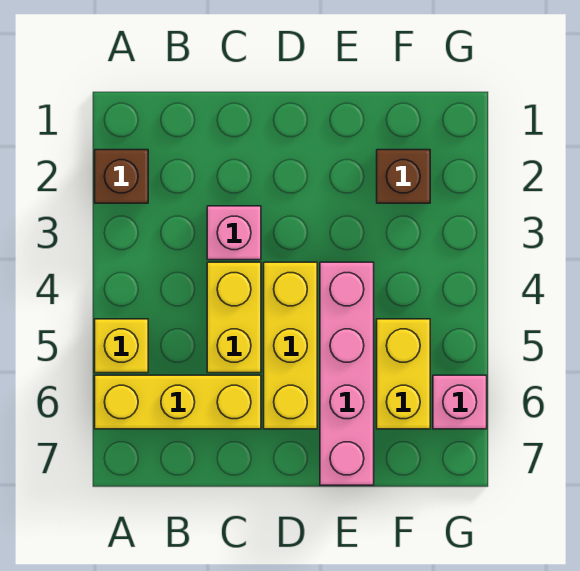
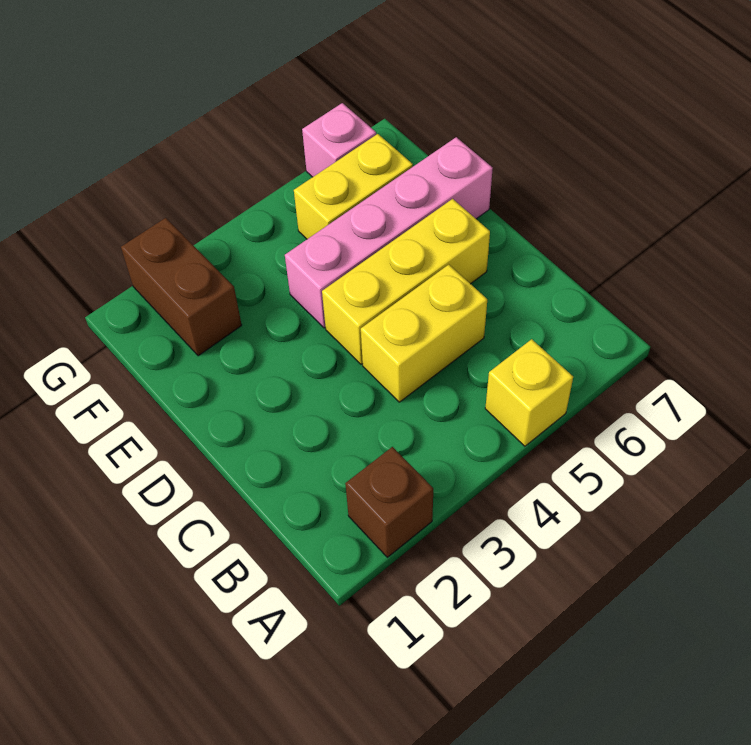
yellow brick A6:C6 level 1 -> none
pink brick C3 level 1 -> none
brown brick F2 level 1 -> brown brick F2:G2 level 1

